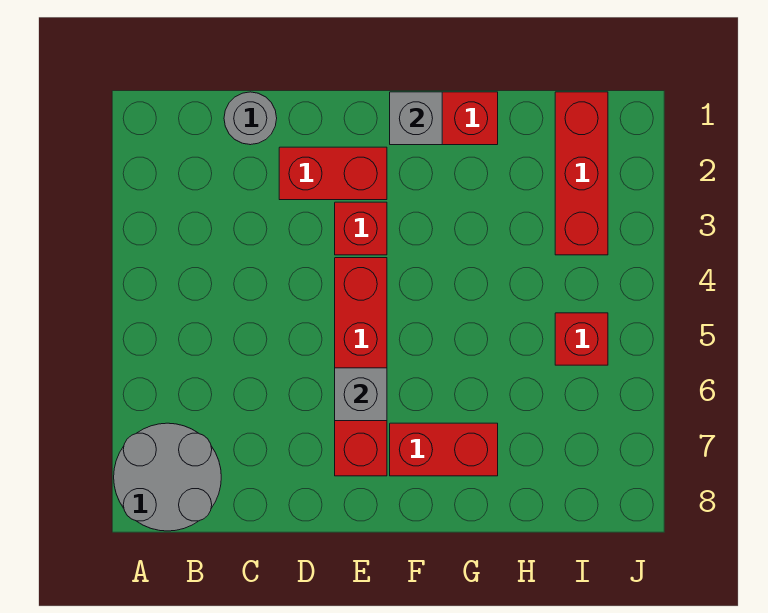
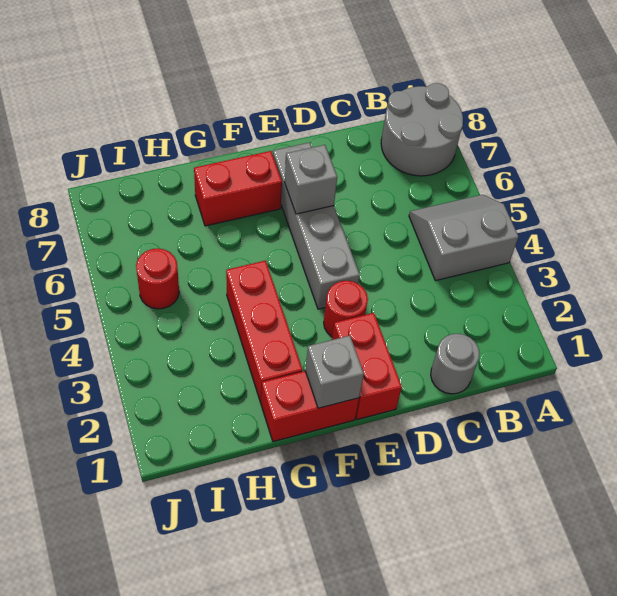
none -> grey slope A4:B5 level 1 top 4
red brick D2:E2 level 1 -> red brick E1:E2 level 1
red brick E3 level 1 -> red round brick E3 level 1
red brick E4:E7 level 1 -> grey brick E4:E7 level 1
red brick I1:I3 level 1 -> red brick G2:G4 level 1
red brick I5 level 1 -> red round brick I5 level 1

